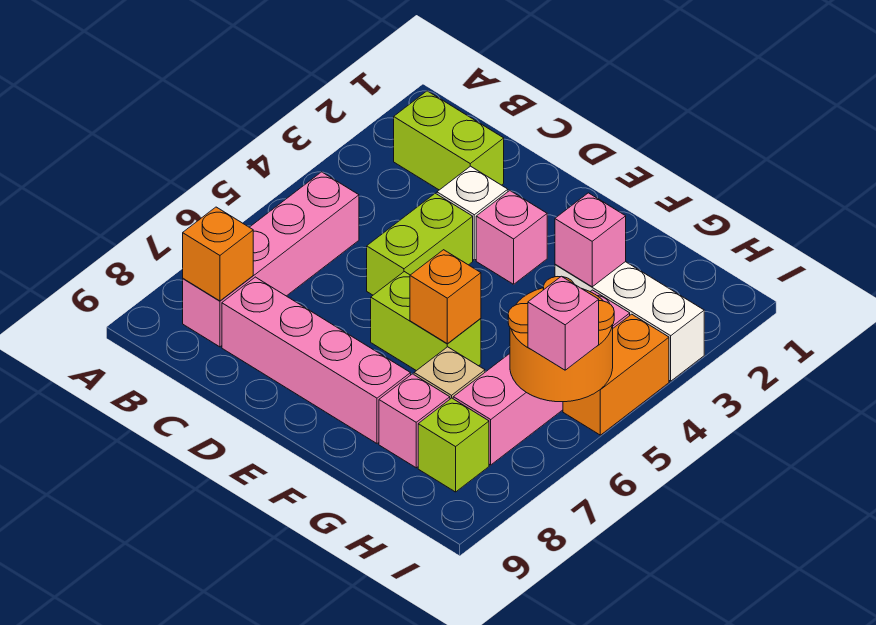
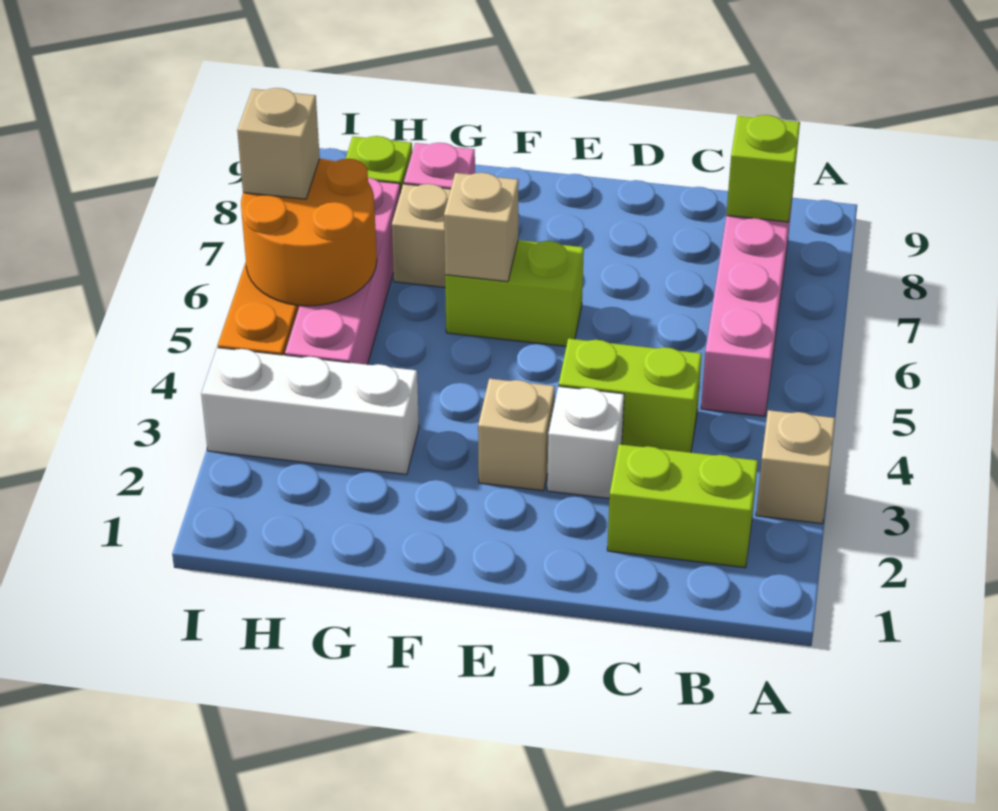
none -> tan brick A3 level 1
orange brick B8 level 2 -> lime brick B8 level 2
pink brick C8:F8 level 1 -> none
lime brick D4:D5 level 1 -> lime brick C4:D4 level 1
pink brick E3 level 1 -> tan brick E3 level 1
orange brick F6 level 2 -> tan brick F6 level 2
pink brick G3 level 2 -> none
pink brick I6 level 3 -> tan brick I6 level 3

